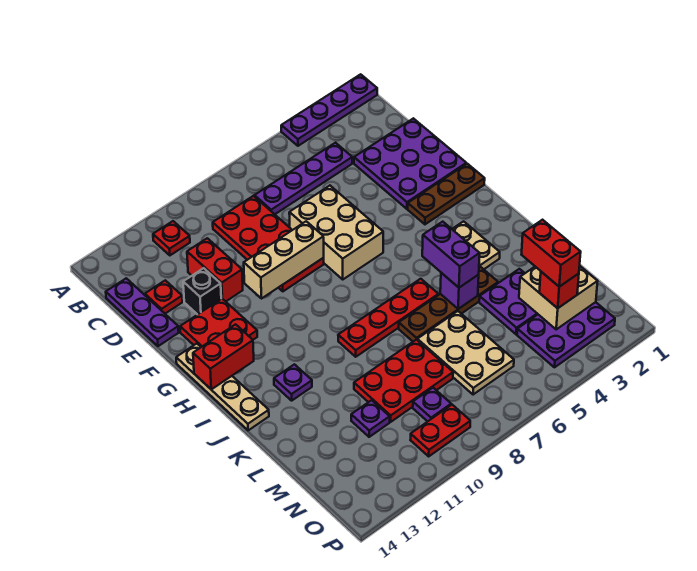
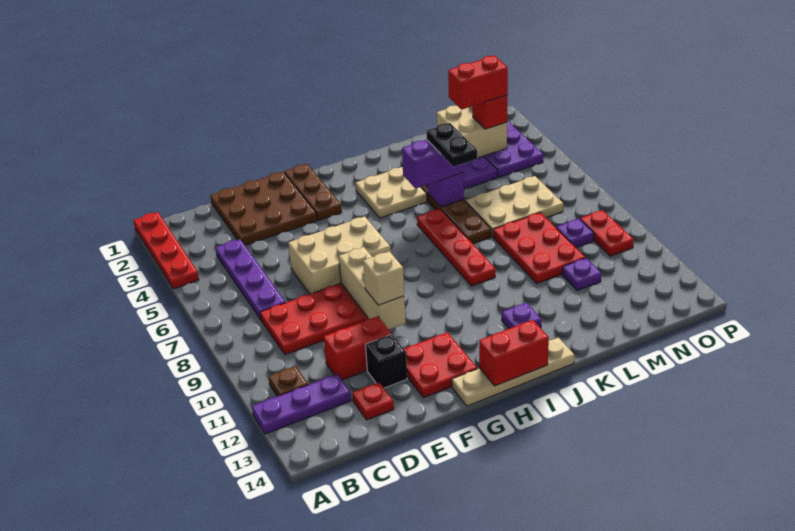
purple plate A1:A4 level 1 -> red plate A1:A4 level 1
red plate B11 level 1 -> brown plate B11 level 1
purple plate C14:E14 level 1 -> purple plate A12:C12 level 1
purple plate D1:F3 level 1 -> brown plate D1:F3 level 1
none -> tan brick F10 level 3
red brick H13:H14 level 2 -> red brick H14:I14 level 2
none -> black plate K5:K6 level 4

